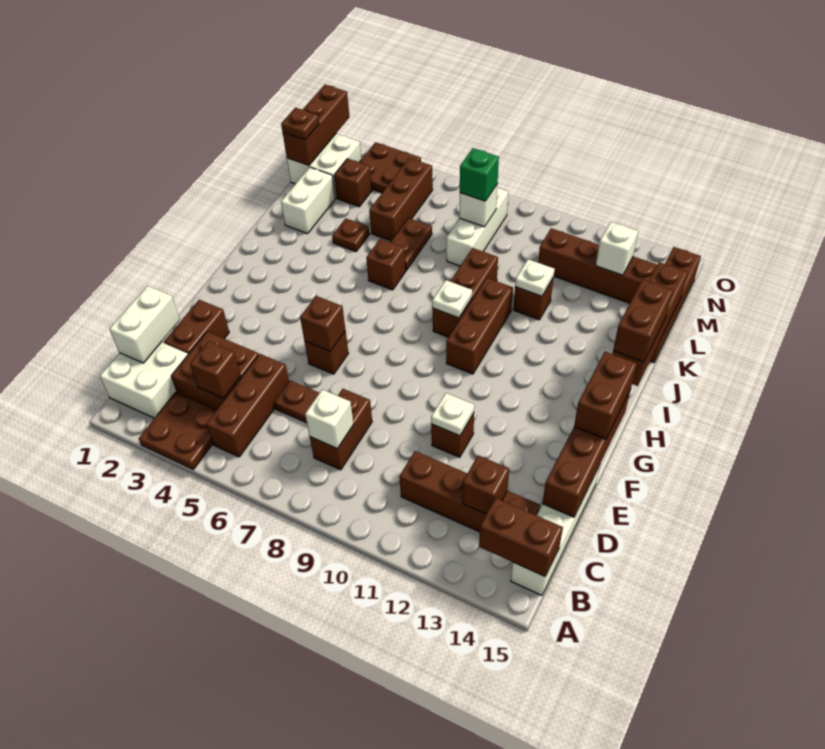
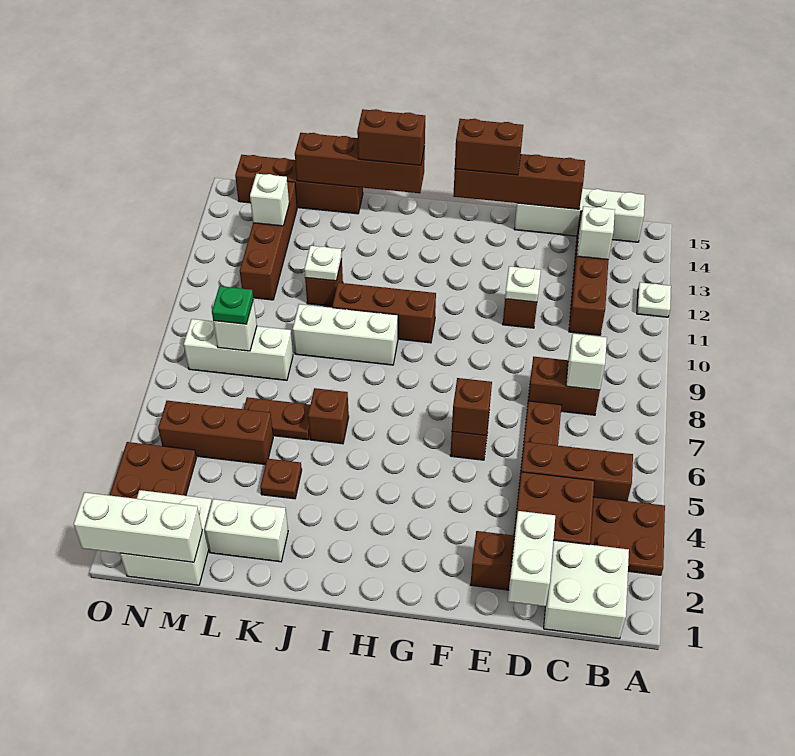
brown brick B14:B15 level 2 -> none
white brick C1:D1 level 2 -> white brick D1:D2 level 2
brown brick C4 level 2 -> none
brown brick C13 level 2 -> white brick C13 level 2
brown brick I9:K9 level 1 -> white brick I9:K9 level 1
white plate I9 level 2 -> white plate A12 level 1
brown brick M1:O1 level 2 -> white brick M1:O1 level 2
brown plate M1 level 3 -> none
brown brick M3 level 1 -> none
green brick M8 level 3 -> green plate M8 level 3

